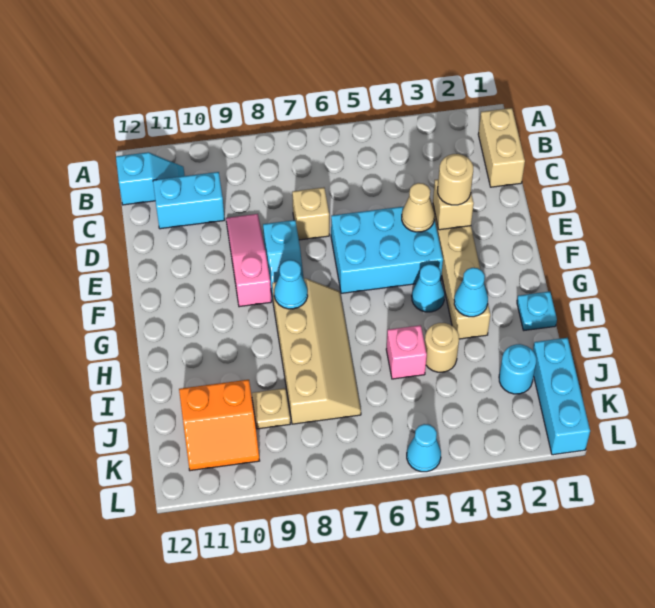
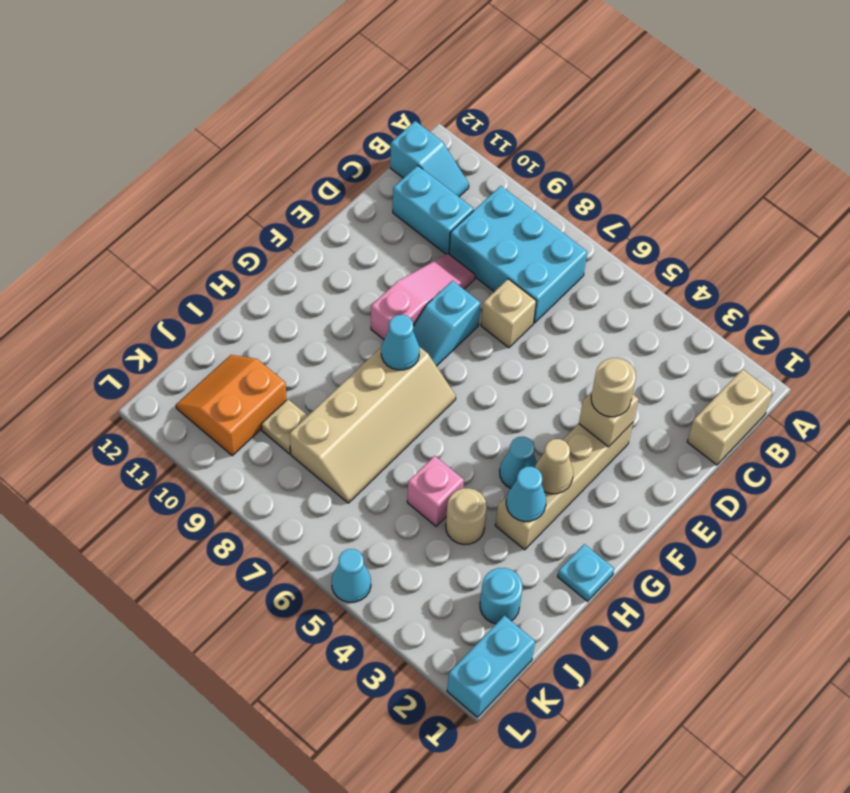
cyan brick E4:F6 level 1 -> cyan brick B7:C9 level 1
tan cone E4 level 2 -> tan cone G3 level 2
cyan brick J1:L1 level 1 -> cyan brick K1:L1 level 1
orange slope J10:K11 level 1 top J -> orange slope J10:K11 level 1 top 10

